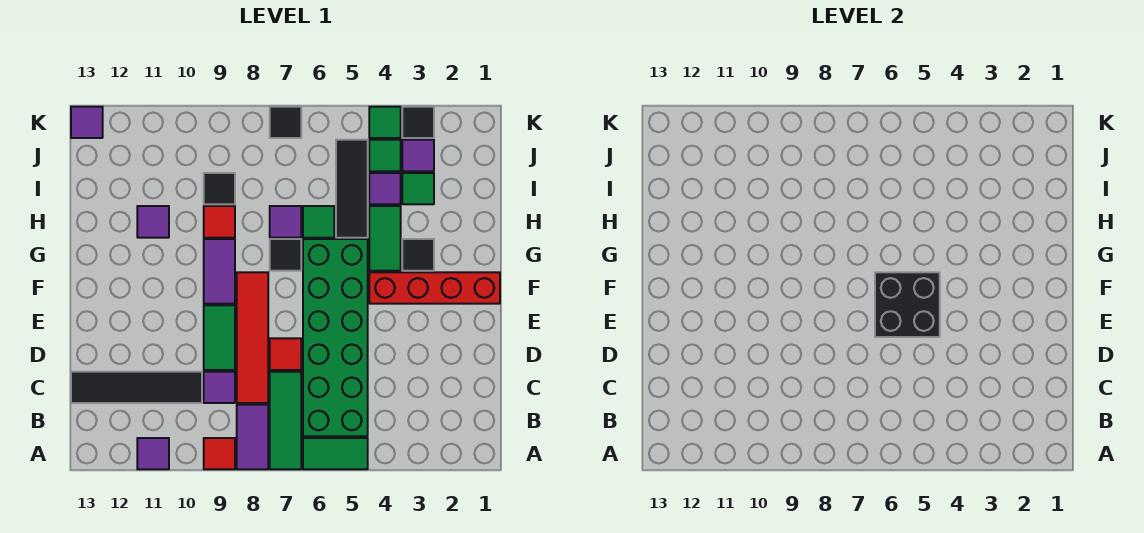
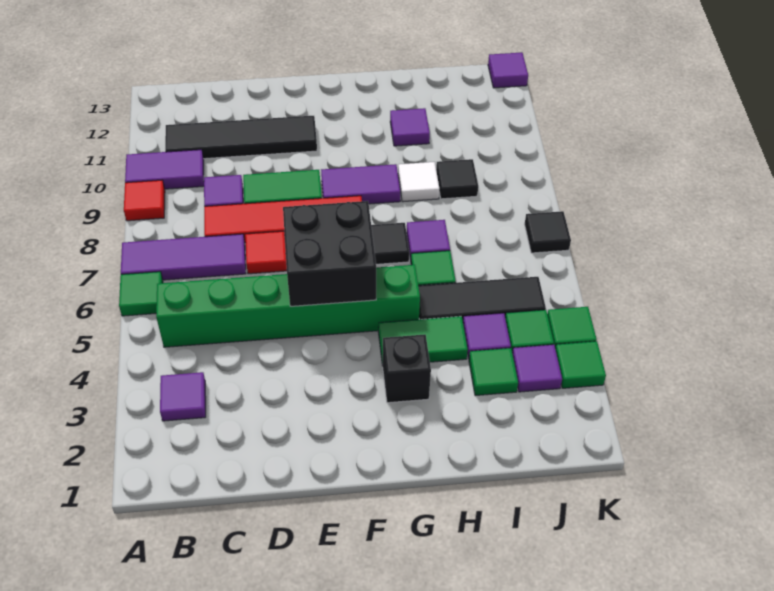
green tile A5:A6 level 1 -> green tile A6 level 1
green tile A7:C7 level 1 -> purple tile A7:C7 level 1
purple tile A8:B8 level 1 -> purple tile A10:B10 level 1
purple tile A11 level 1 -> purple tile B3 level 1
green brick B5:G6 level 1 -> green brick B5:G5 level 1
black tile C10:C13 level 1 -> black tile B11:E11 level 1
red brick F1:F4 level 1 -> none
black tile G3 level 1 -> black brick G3 level 1
red tile H9 level 1 -> white tile H9 level 1
black tile K3 level 1 -> green tile K3 level 1

